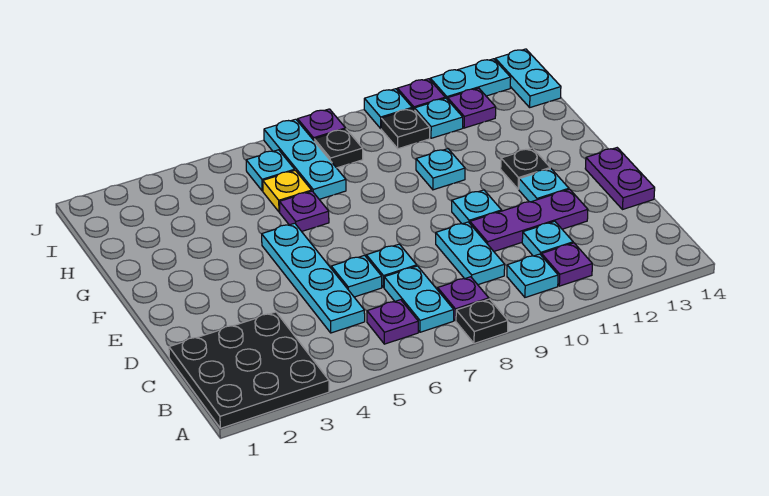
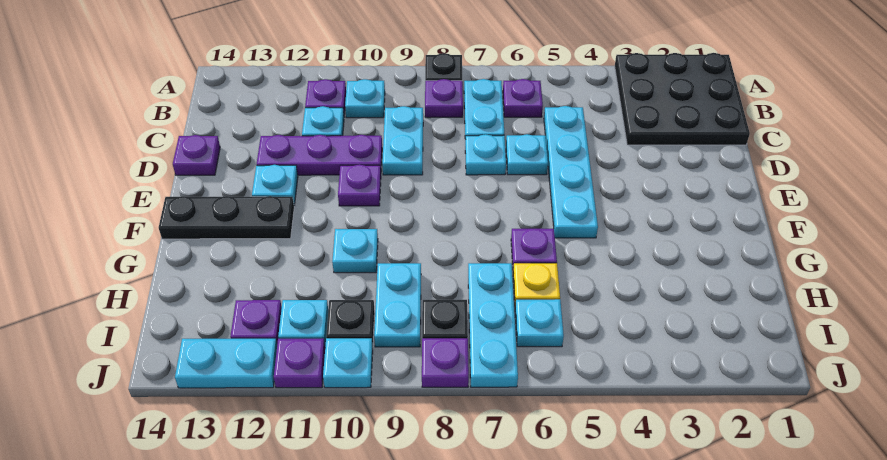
purple plate D14:E14 level 1 -> purple plate D14 level 1
cyan plate E10 level 1 -> purple plate E10 level 1
black plate F12 level 1 -> black plate F12:F14 level 1
cyan plate I14:J14 level 1 -> cyan plate H9:I9 level 1

